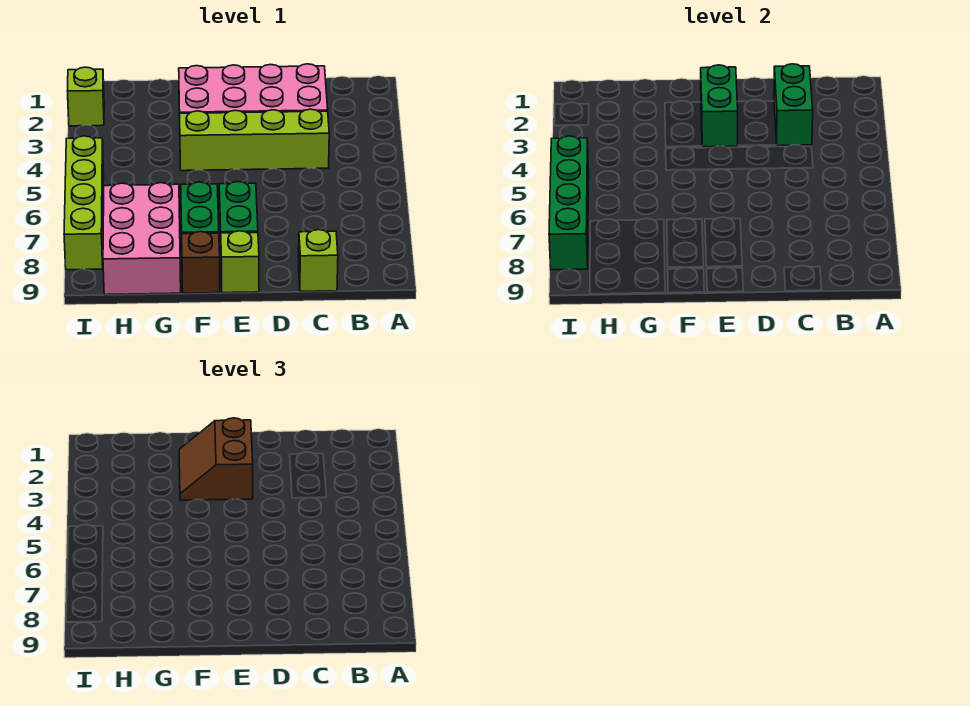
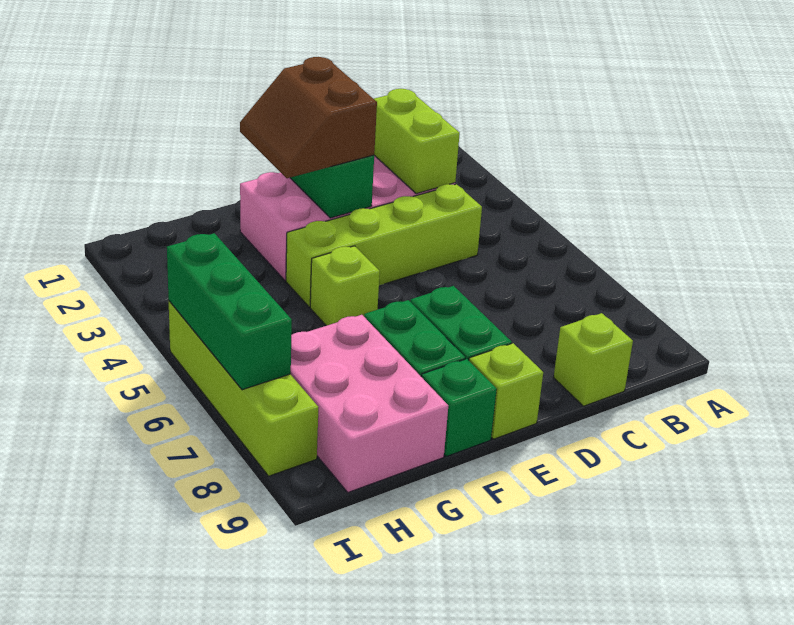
green brick C2:C3 level 2 -> lime brick C2:C3 level 2
brown brick F9 level 1 -> green brick F9 level 1
lime brick I2 level 1 -> lime brick F5 level 1
green brick I5:I8 level 2 -> green brick I5:I7 level 2

